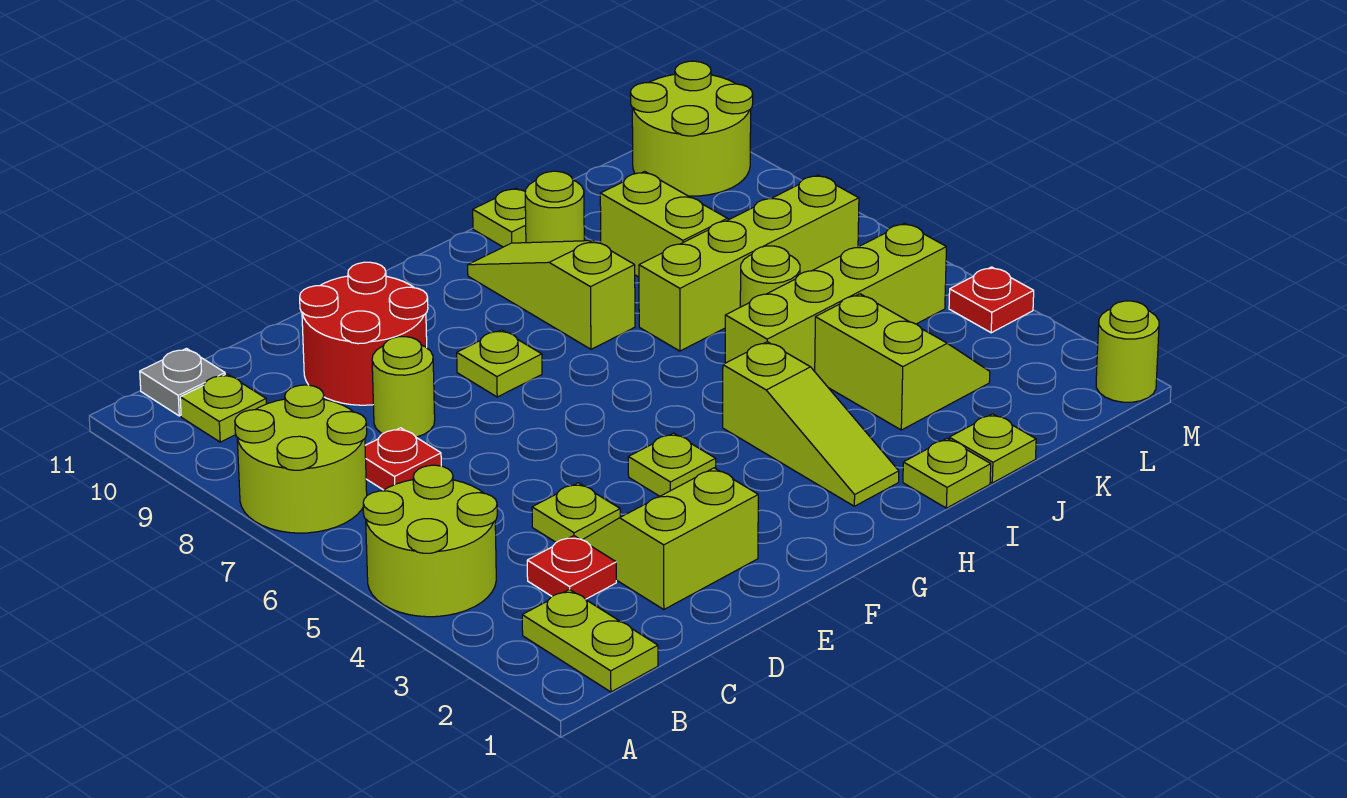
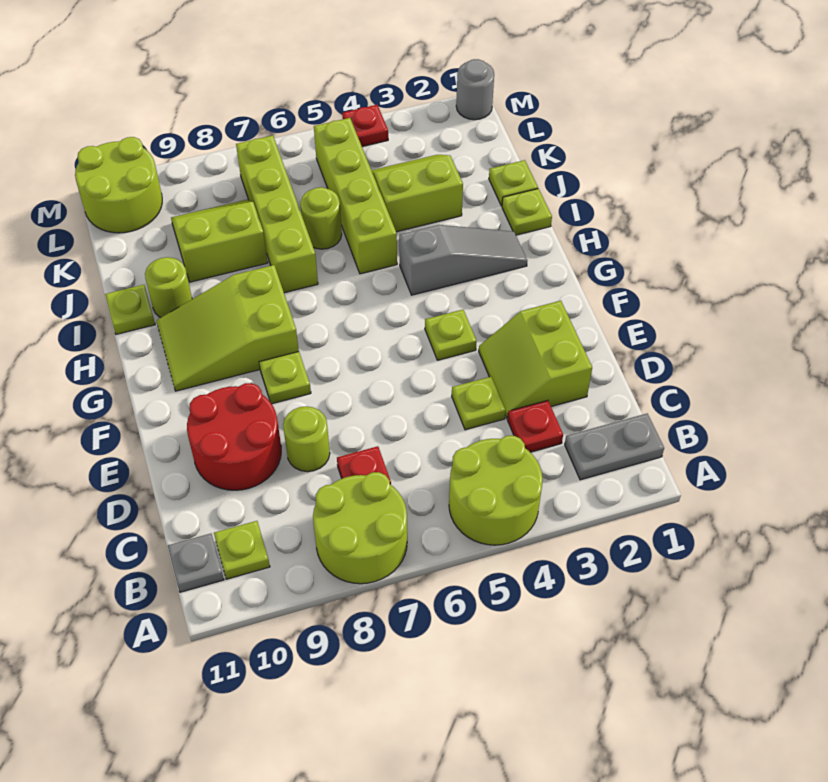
lime plate B1:B2 level 1 -> grey plate B1:B2 level 1
lime slope H2:H4 level 1 top 4 -> grey slope H2:H4 level 1 top 4
lime slope H8:H10 level 1 top 8 -> lime slope G8:H10 level 1 top 8
lime round brick M1 level 1 -> grey round brick M1 level 1

